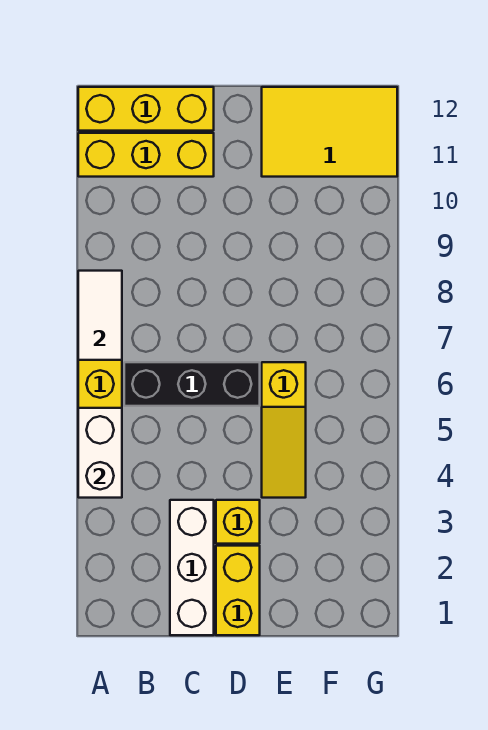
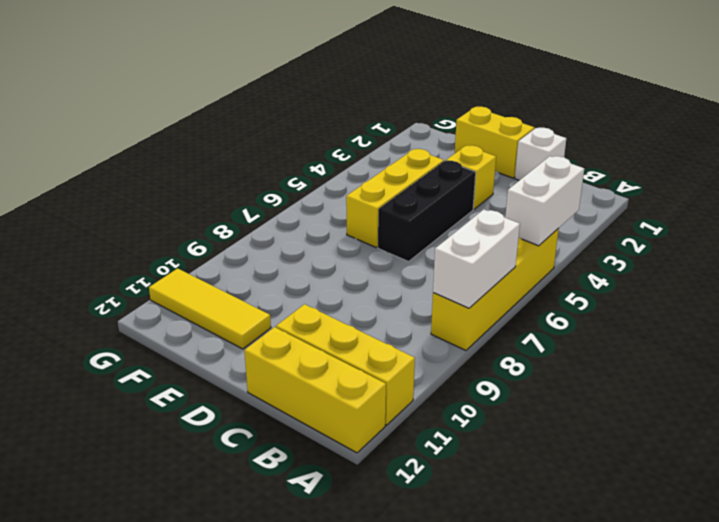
white tile A7:A8 level 2 -> white brick A7:A8 level 2
black brick B6:D6 level 1 -> black brick D4:D6 level 1
white brick C1:C3 level 1 -> white brick C1 level 1
yellow brick D1:D2 level 1 -> yellow brick D1:E1 level 1
yellow slope E4:E6 level 1 top 6 -> yellow brick E4:E6 level 1
yellow tile E11:G12 level 1 -> yellow tile E11:G11 level 1

